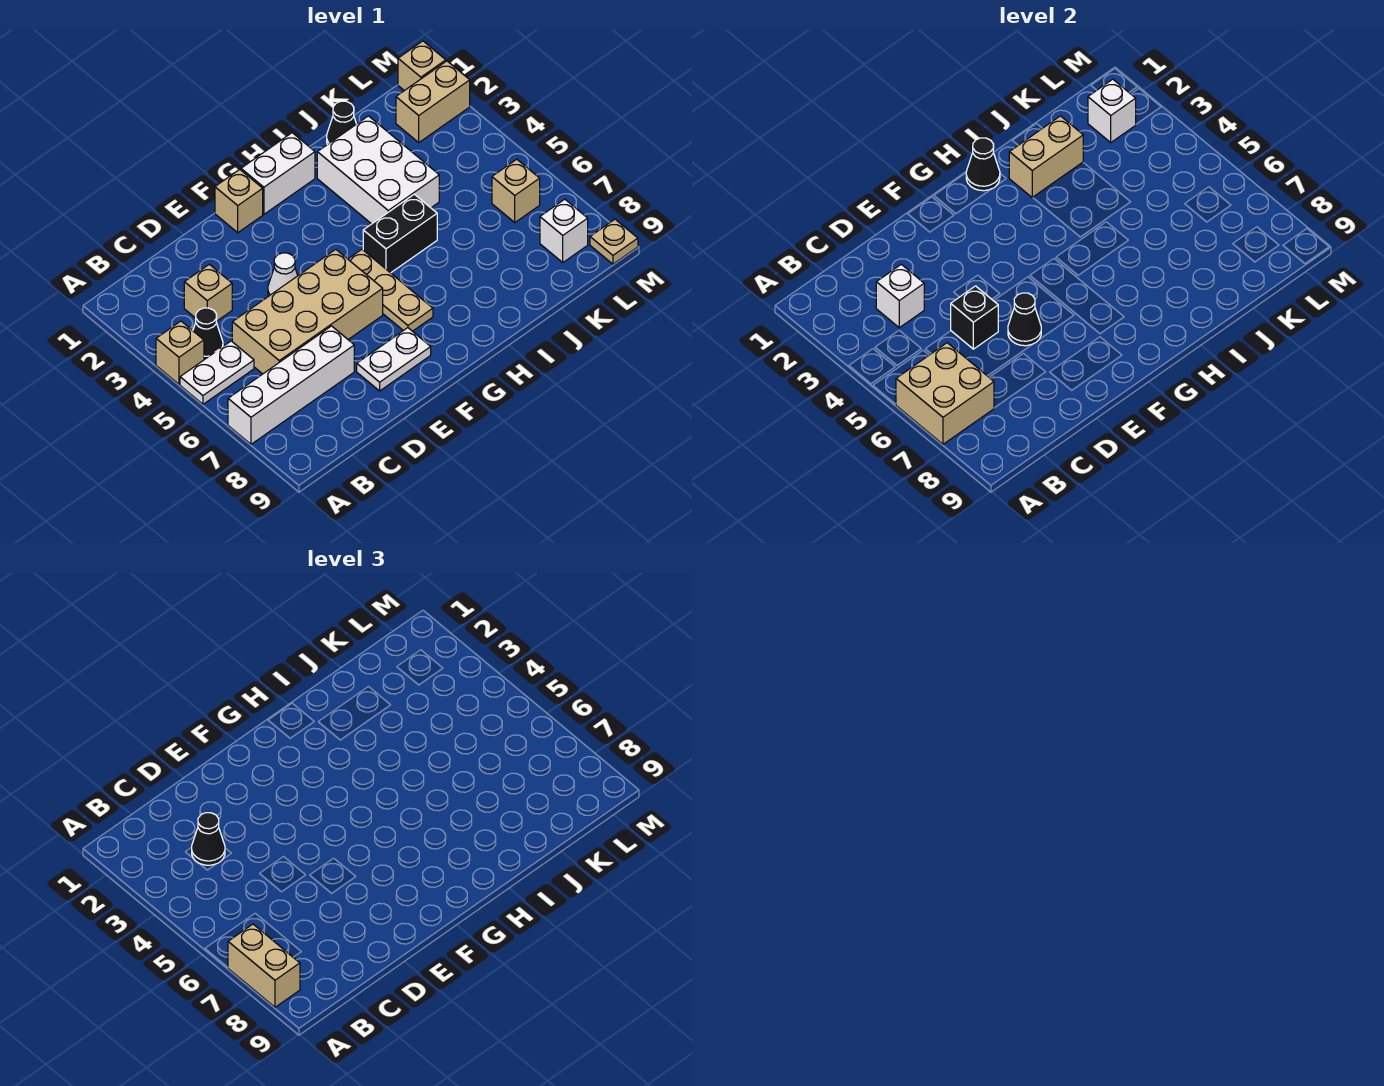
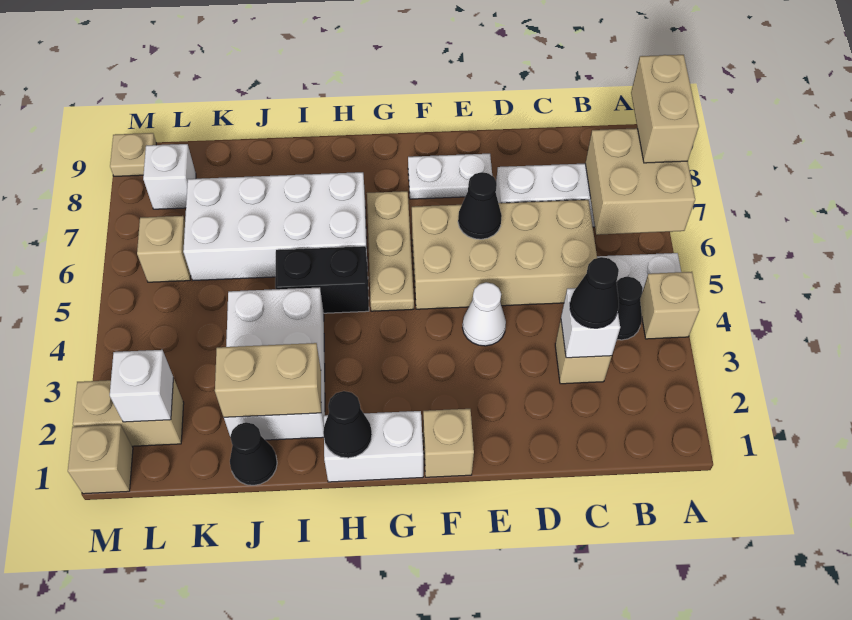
black brick D5 level 2 -> none
none -> white brick H6:K7 level 1

